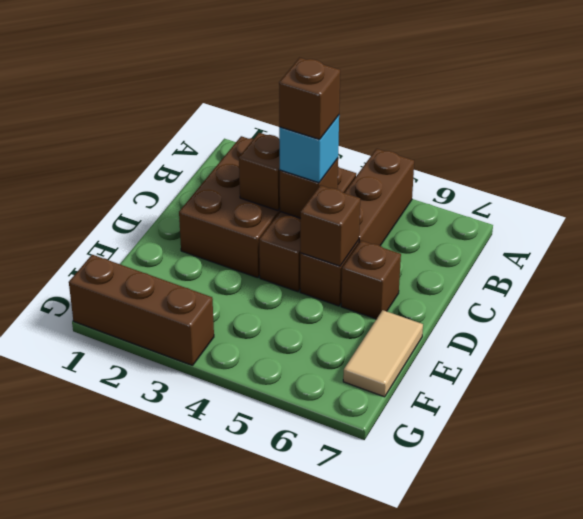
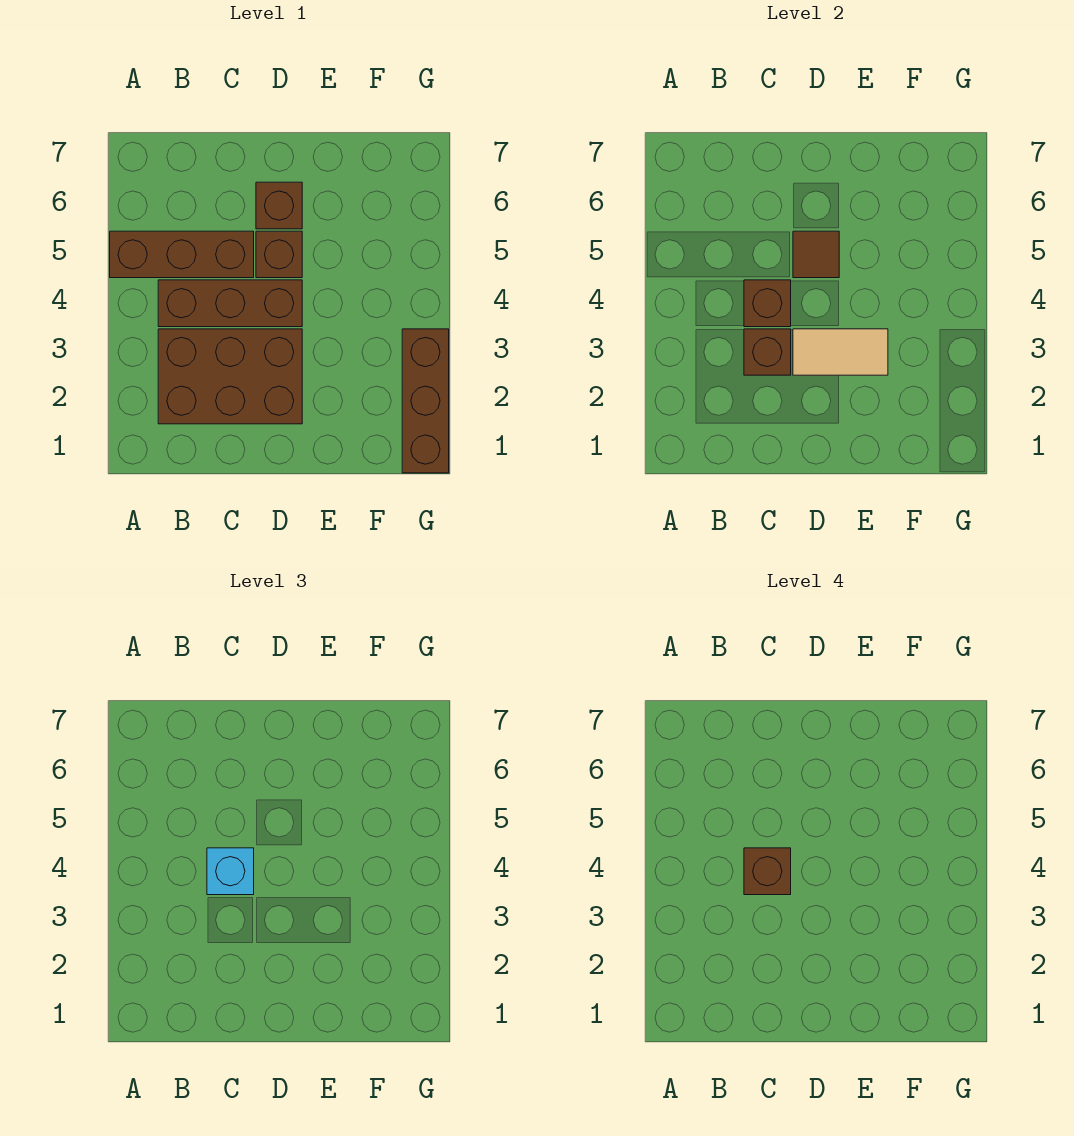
brown brick D5 level 2 -> brown tile D5 level 2
tan tile E7:F7 level 1 -> tan tile D3:E3 level 2

